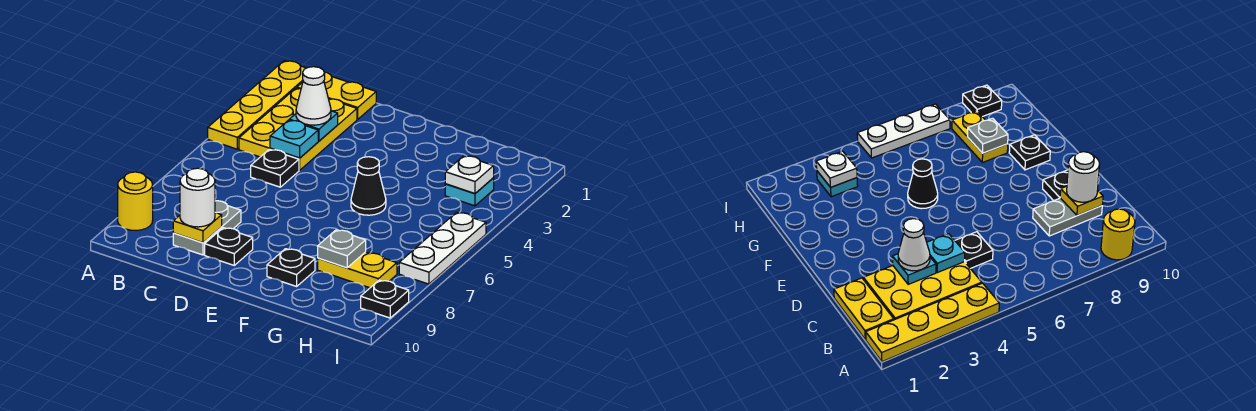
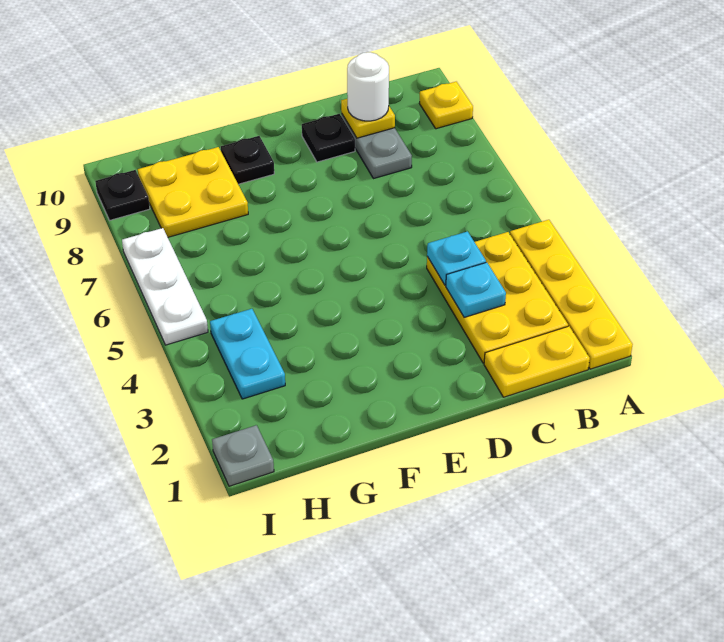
yellow round brick A9 level 1 -> yellow plate A9 level 1
white cone C3 level 3 -> none
black plate C5 level 1 -> none
black cone F5 level 1 -> none
yellow plate G8:H8 level 1 -> yellow plate G8:H9 level 1
grey plate G8 level 2 -> grey plate I1 level 1
cyan plate H3 level 1 -> cyan plate H3:H4 level 1
white plate H3 level 2 -> none

